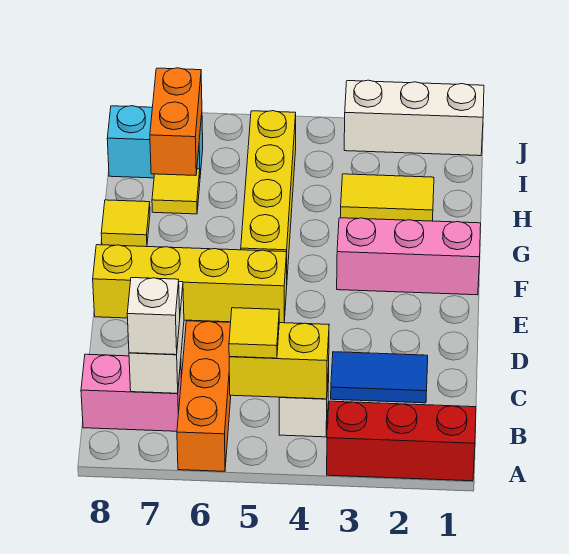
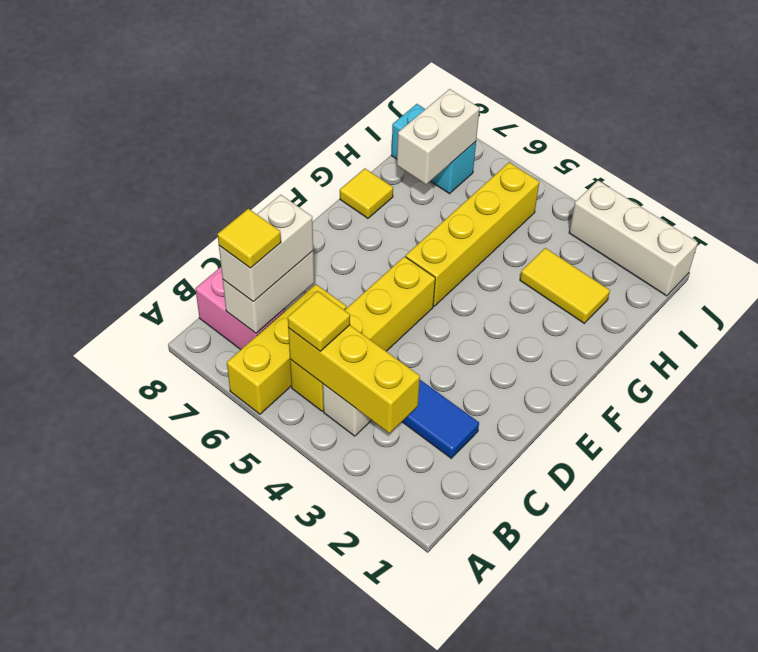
red brick A1:A3 level 1 -> none
orange brick A6:C6 level 1 -> yellow brick A6:C6 level 1
yellow brick B4:B5 level 2 -> yellow brick B3:B5 level 2
white brick B7 level 3 -> white brick B7:C7 level 3
yellow brick E5:E8 level 1 -> yellow brick B5:E5 level 1
pink brick F1:F3 level 1 -> none
yellow tile H7 level 1 -> yellow tile B7 level 4
orange brick H7:I7 level 2 -> white brick H7:I7 level 2

